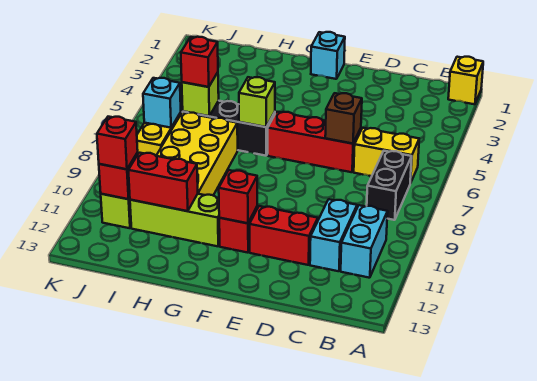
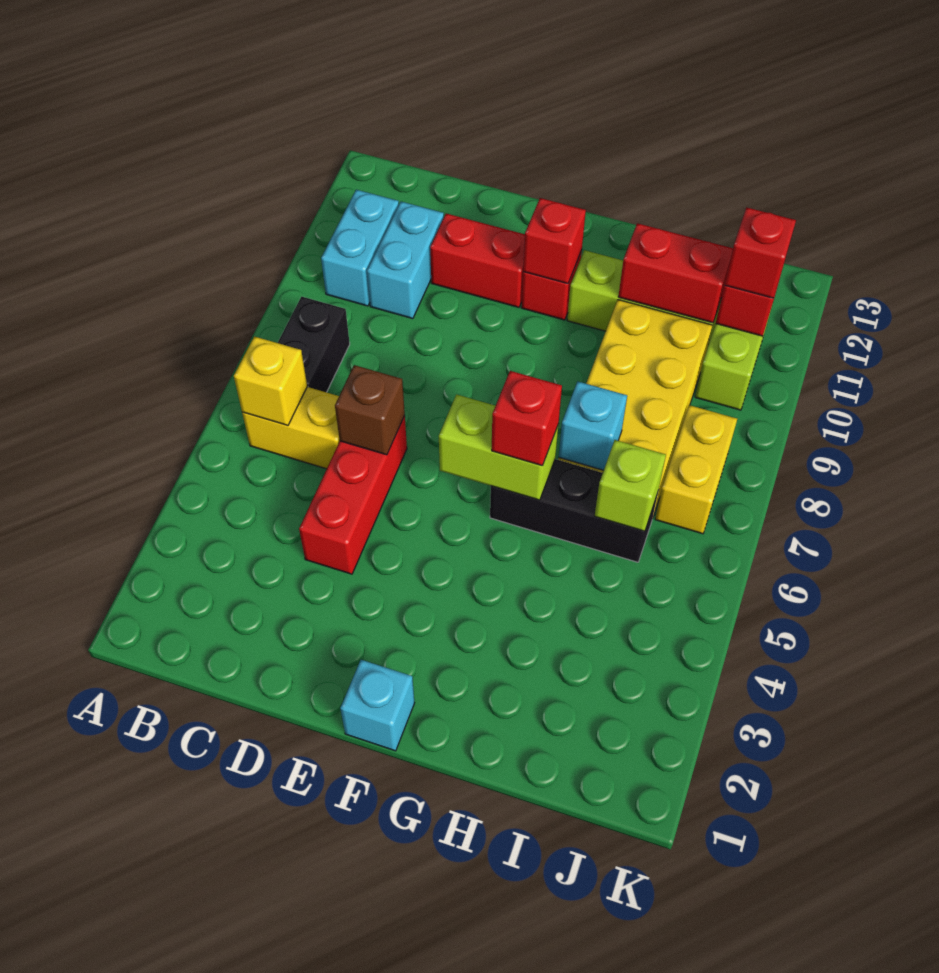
yellow brick A1 level 1 -> yellow brick B6 level 2
red brick D6:F6 level 1 -> red brick D4:D6 level 1
lime brick G6 level 2 -> lime brick F6:G6 level 2
red brick I6 level 3 -> red brick G6 level 3
cyan brick J7 level 2 -> cyan brick H7 level 2

